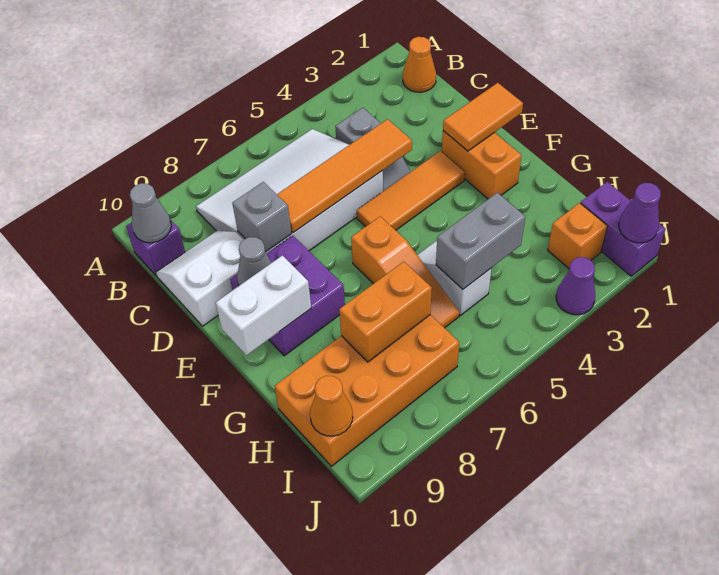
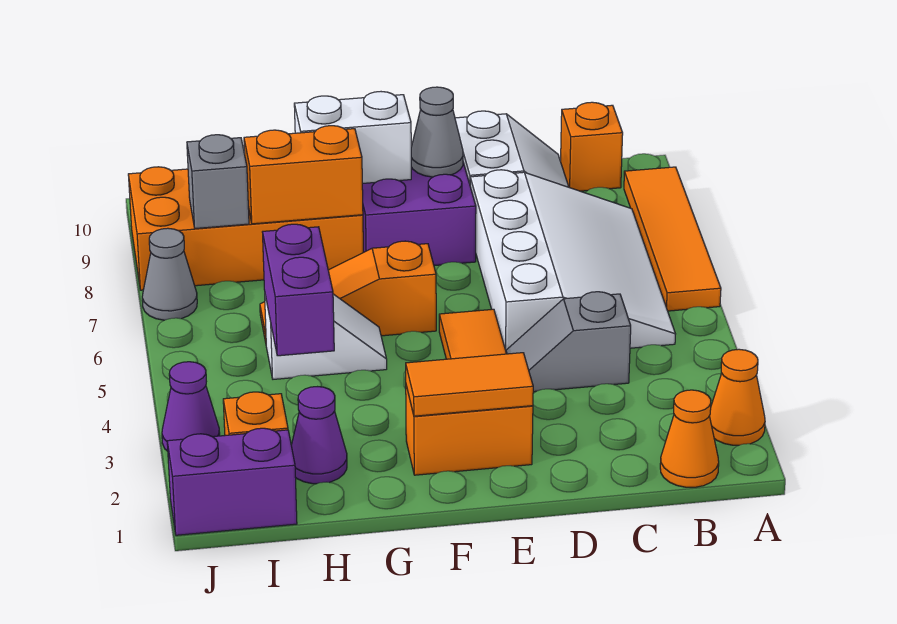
purple brick B10 level 1 -> orange brick B10 level 1
grey cone B10 level 2 -> grey cone J7 level 1
orange tile D4:D7 level 2 -> orange tile A6:A9 level 1
grey brick D8 level 2 -> grey brick I8 level 2
orange tile E1:E2 level 2 -> orange tile E2:F2 level 2
white brick F9:F10 level 2 -> white brick F9:G9 level 2
grey brick H4:H5 level 2 -> purple brick H4:H5 level 2
orange brick H7:I10 level 1 -> orange brick G8:J9 level 1
orange brick H7:H8 level 2 -> orange brick G8:H8 level 2
orange cone I10 level 2 -> orange cone A2 level 1
purple cone J1 level 2 -> purple cone H2 level 1

